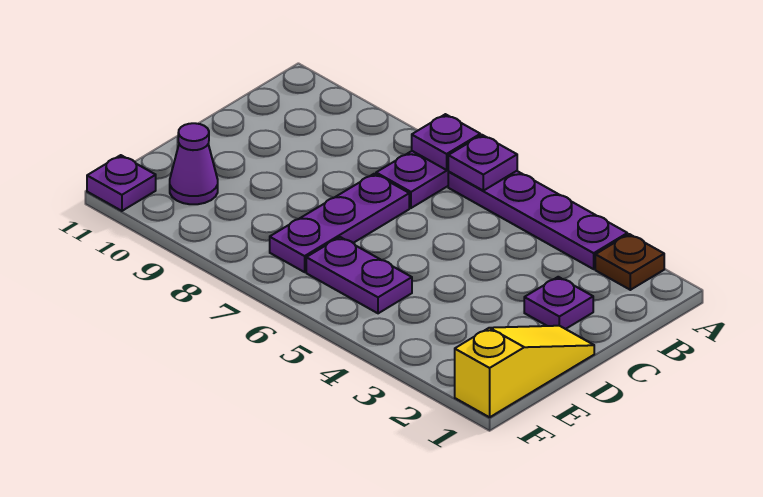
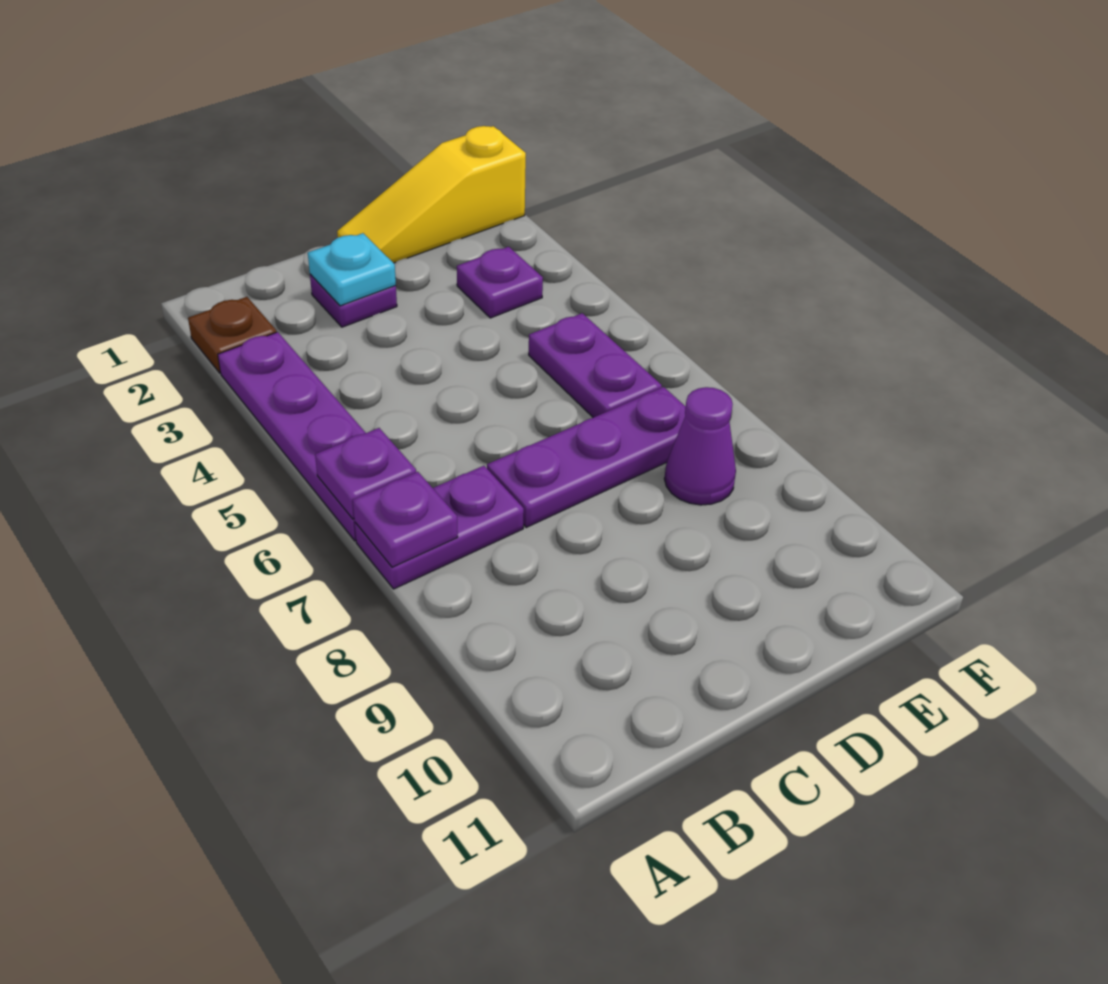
none -> cyan plate C2 level 2
purple cone E10 level 1 -> purple cone E8 level 1
purple plate F11 level 1 -> purple plate E3 level 1

